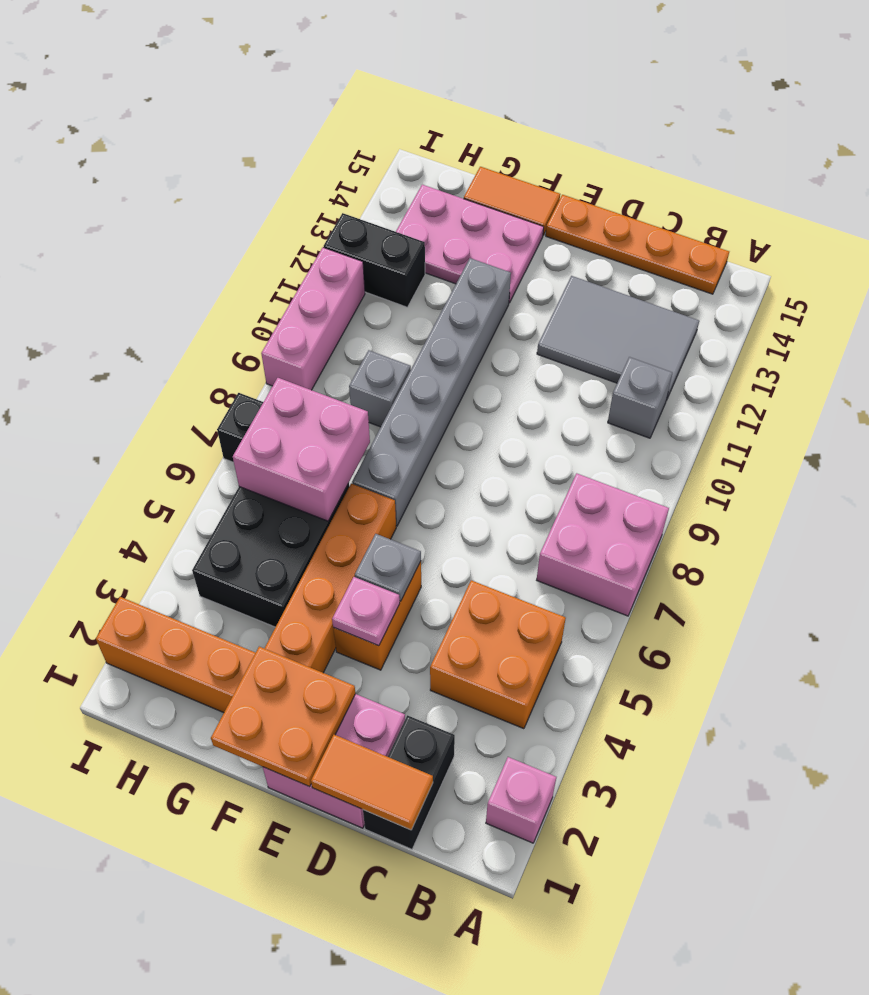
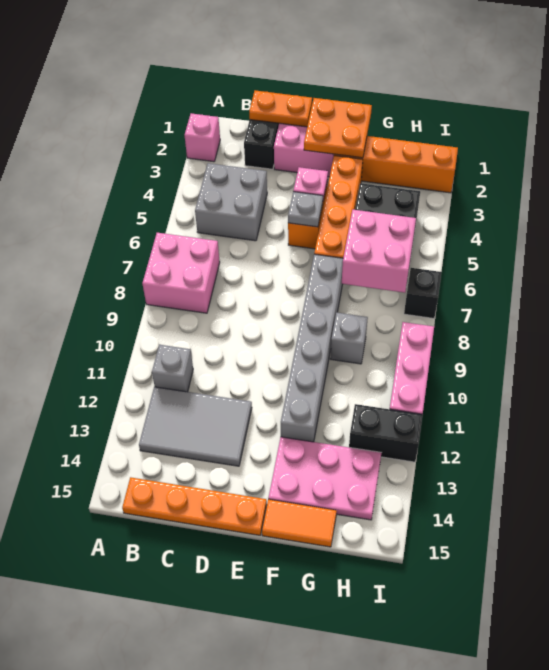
orange brick B4:C5 level 1 -> grey brick B4:C5 level 1
orange tile C1:D1 level 2 -> orange plate C1:D1 level 2

